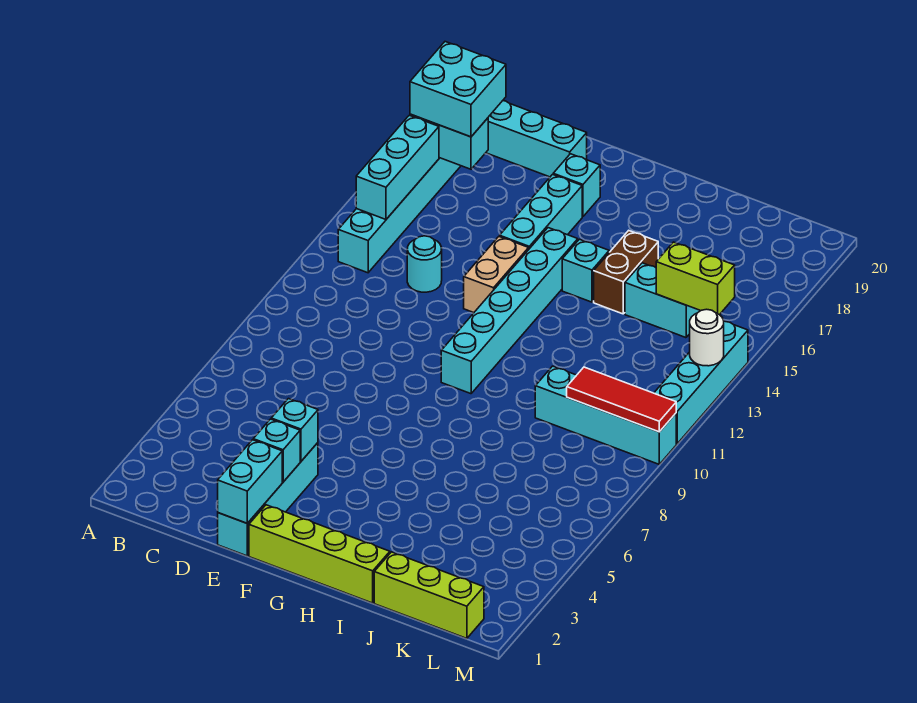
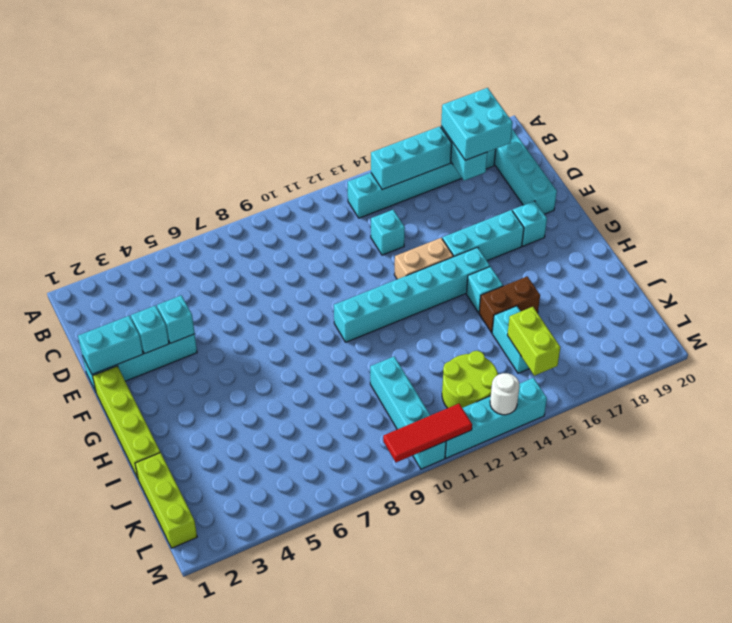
cyan round brick D13 level 1 -> cyan brick D13 level 1
red tile K10:M10 level 2 -> red tile M9:M11 level 2
none -> lime round brick K12:L13 level 1

